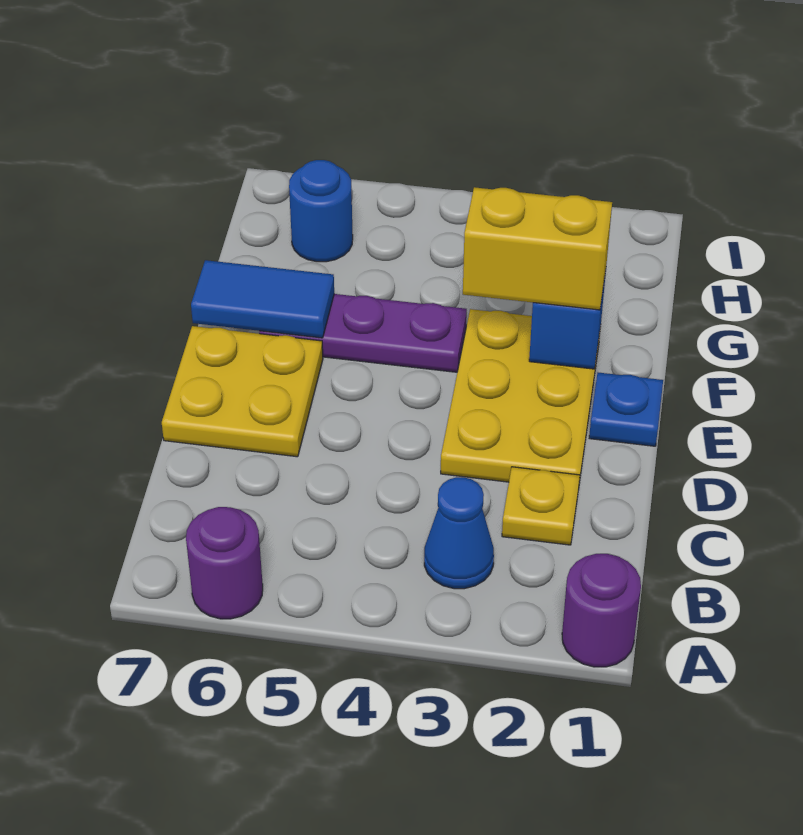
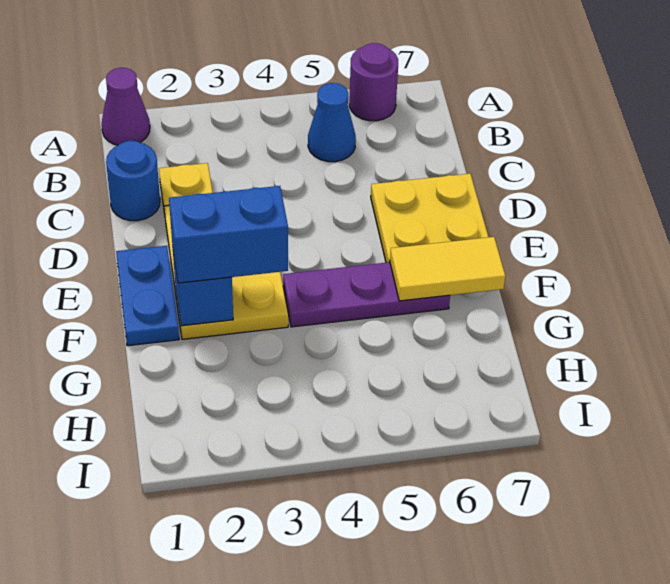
purple round brick A1 level 1 -> purple cone A1 level 1
blue cone B3 level 1 -> blue cone B5 level 1
blue plate E1 level 1 -> blue plate E1:F1 level 1
yellow brick F2:F3 level 3 -> blue brick F2:F3 level 3
blue tile F6:F7 level 2 -> yellow tile F6:F7 level 2
blue round brick H6 level 1 -> blue round brick C1 level 1

